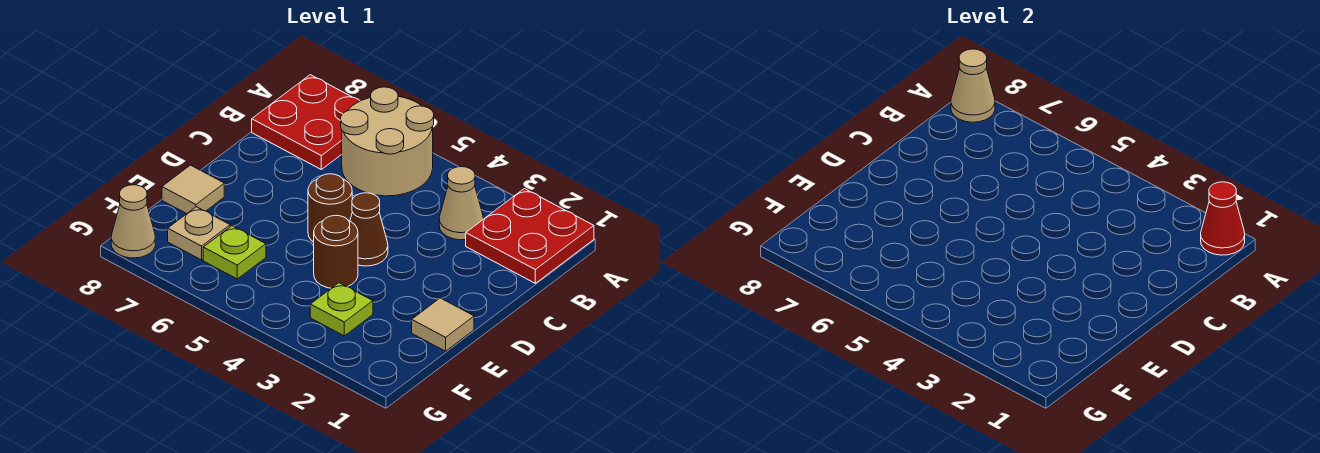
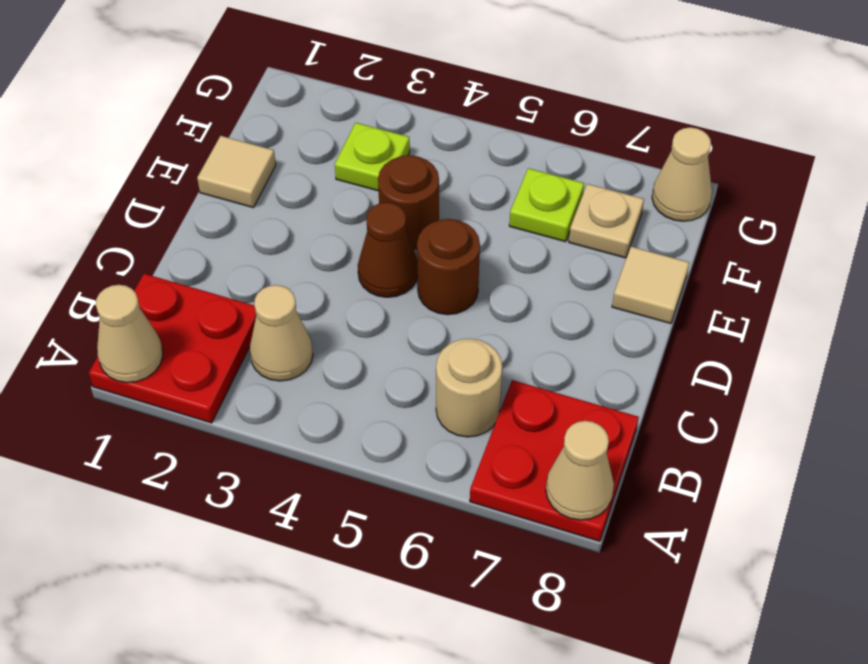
red cone A1 level 2 -> tan cone A1 level 2
tan round brick A5:B6 level 1 -> tan round brick B6 level 1

